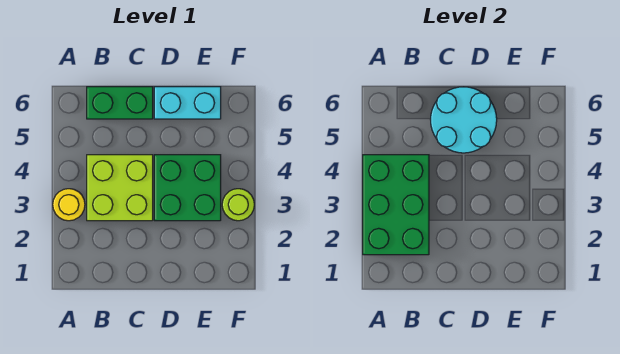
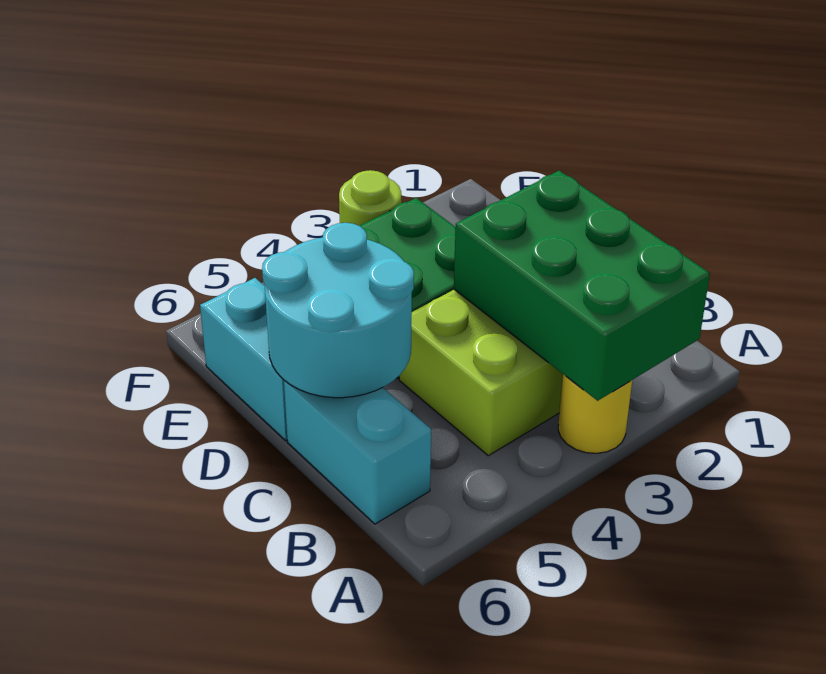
green brick A2:B4 level 2 -> green brick A2:C3 level 2
green brick B6:C6 level 1 -> cyan brick B6:C6 level 1

